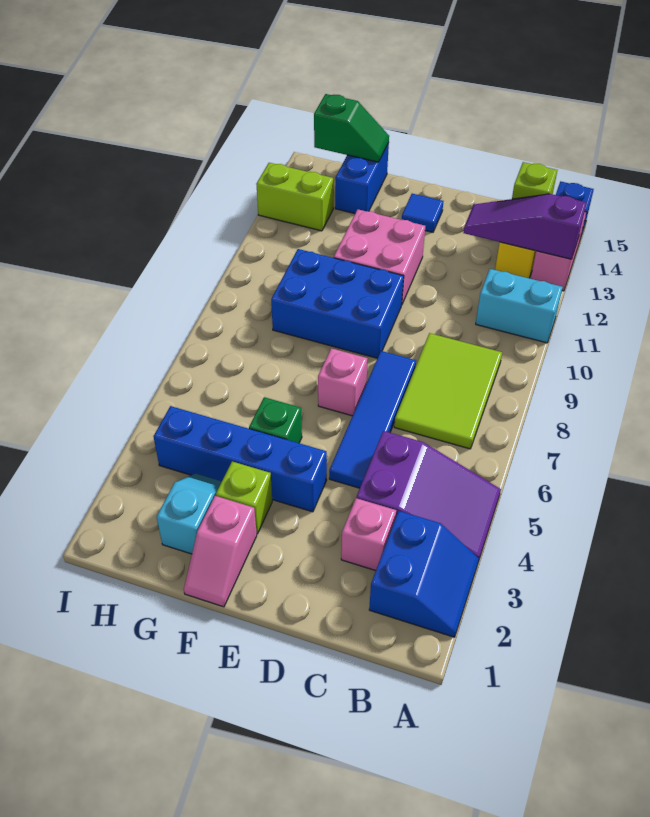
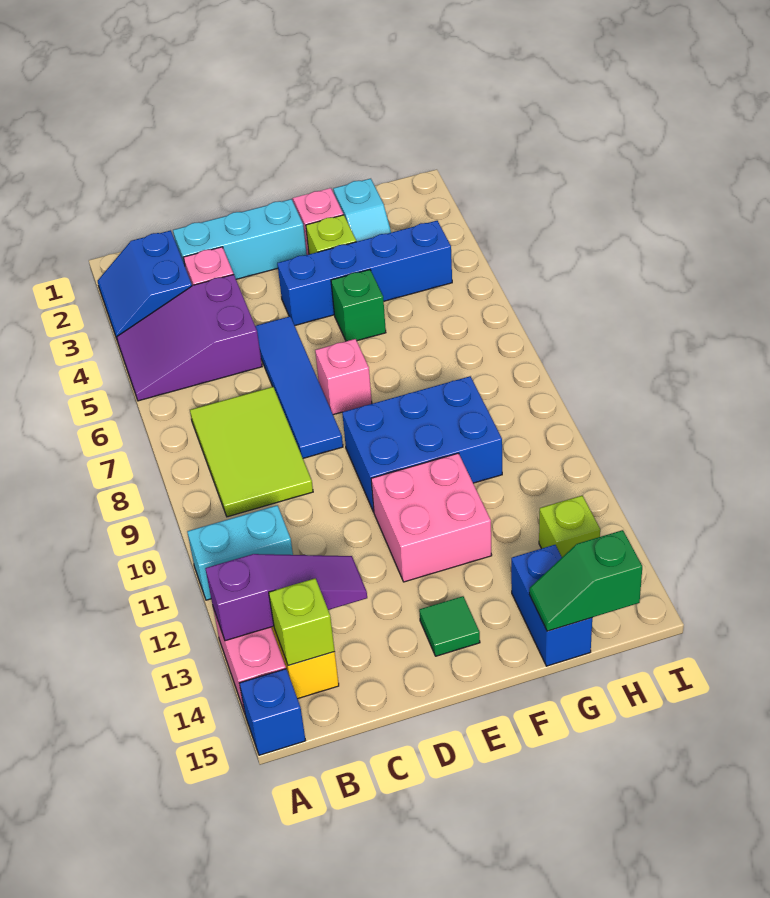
none -> cyan brick C2:E2 level 1
blue tile E14 level 1 -> green tile E14 level 1
lime brick H13:I13 level 1 -> lime brick H13 level 1

